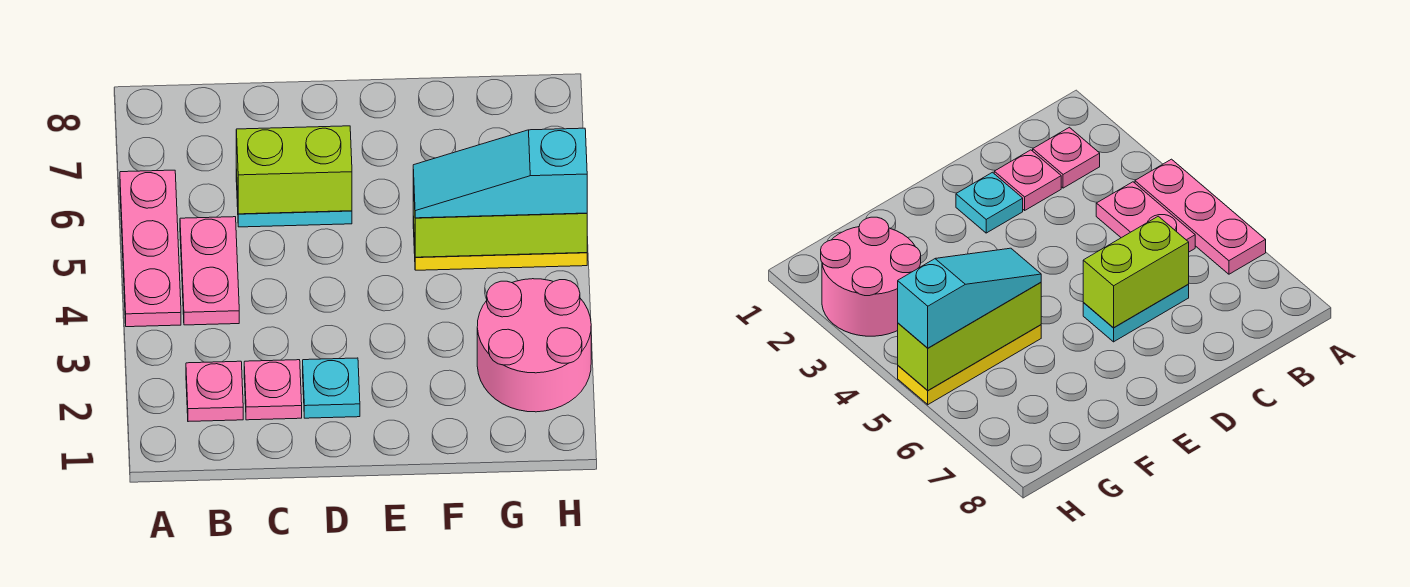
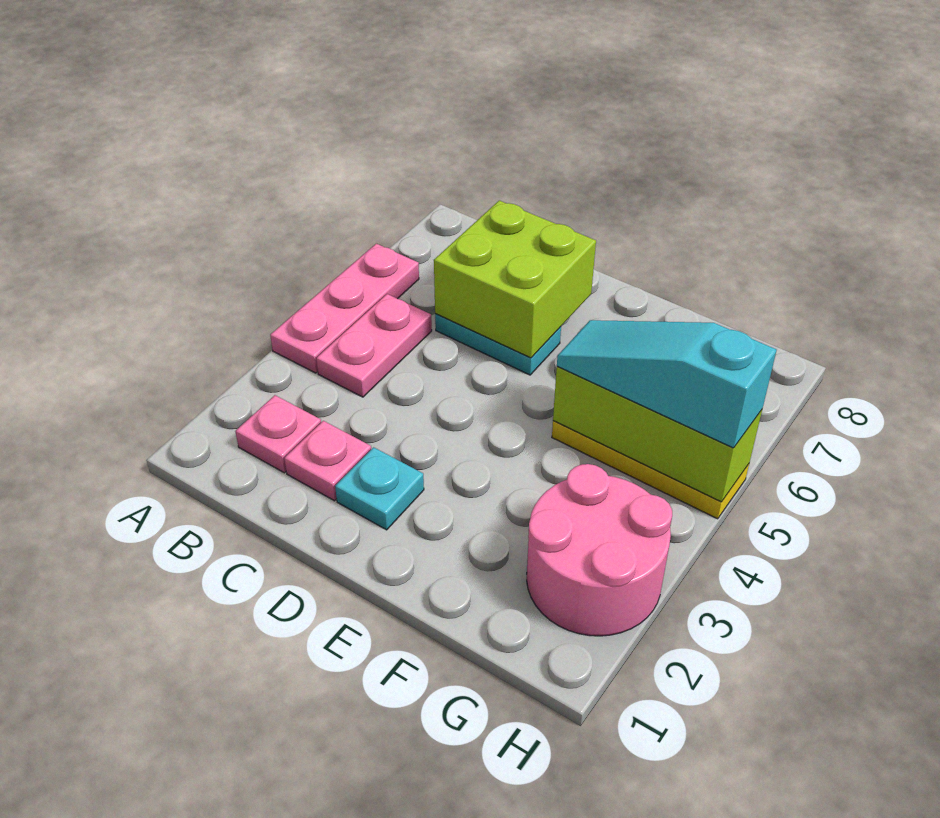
lime brick C6:D6 level 2 -> lime brick C6:D7 level 2

